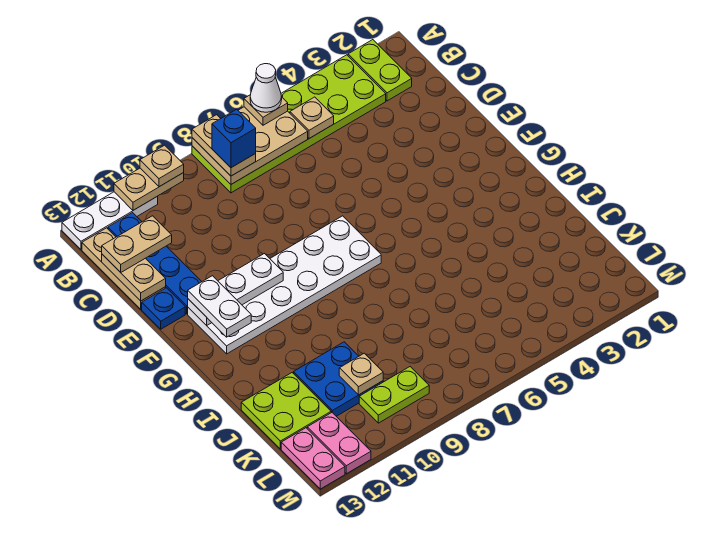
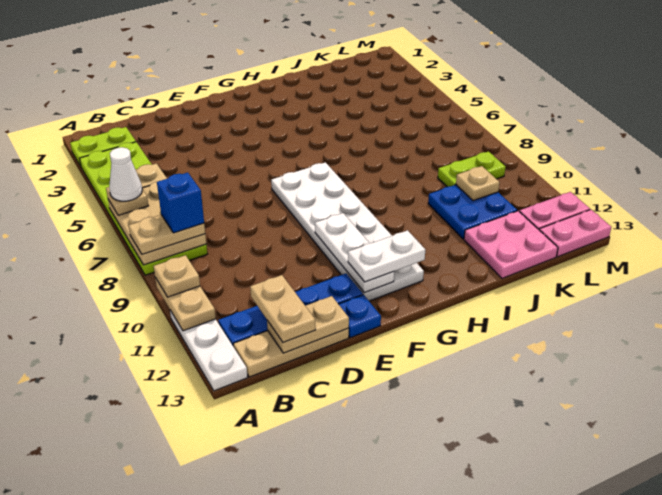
lime plate J12:K13 level 1 -> pink plate J12:K13 level 1
lime plate L9:L10 level 1 -> lime plate K9:L9 level 1

